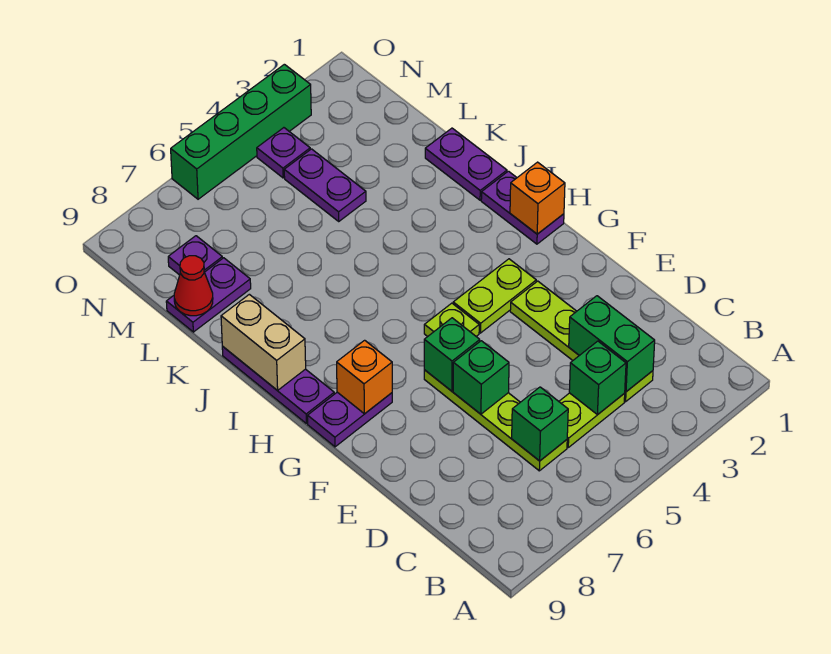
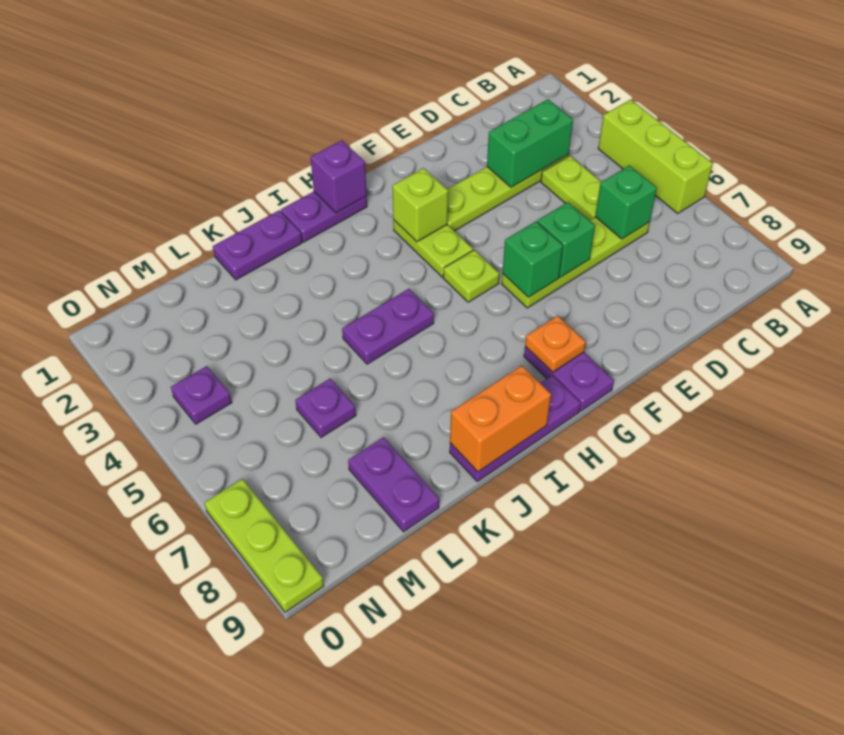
none -> lime brick A4:A6 level 1
green brick C4 level 2 -> none
none -> lime brick G3 level 2
orange brick G8 level 2 -> orange plate G8 level 2
orange brick H1 level 2 -> purple brick H1 level 2
tan brick I9:J9 level 2 -> orange brick I9:J9 level 2
purple plate L4:M4 level 1 -> purple plate I5:J5 level 1
red cone L9 level 2 -> none
purple plate M8 level 1 -> purple plate L6 level 1
green brick O3:O6 level 1 -> none
none -> lime plate O7:O9 level 1

